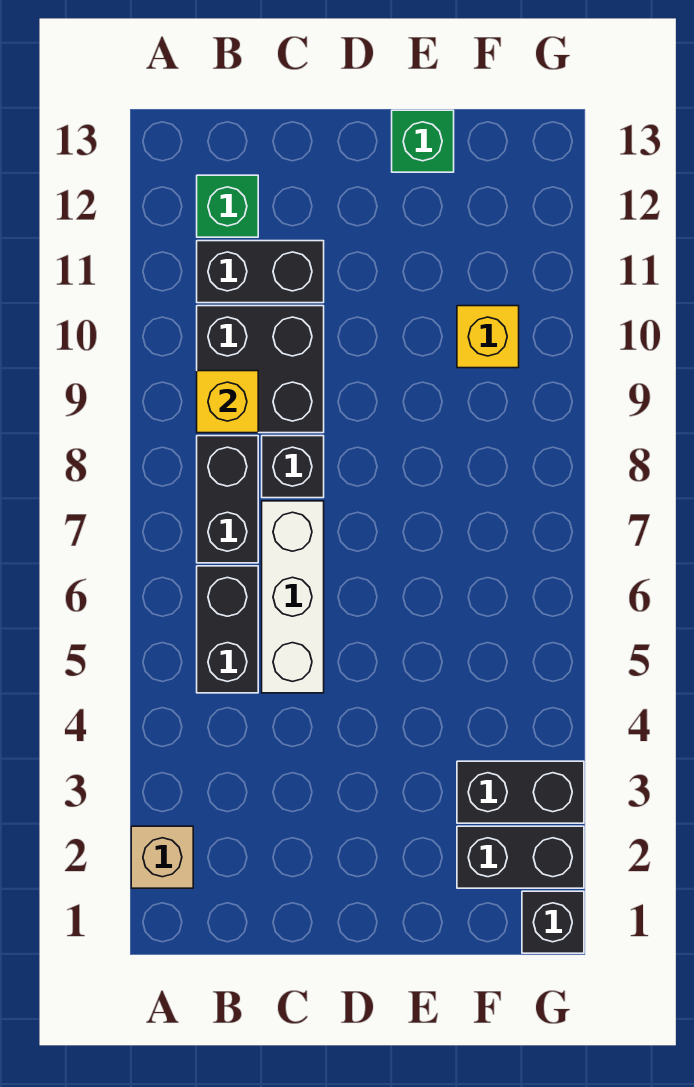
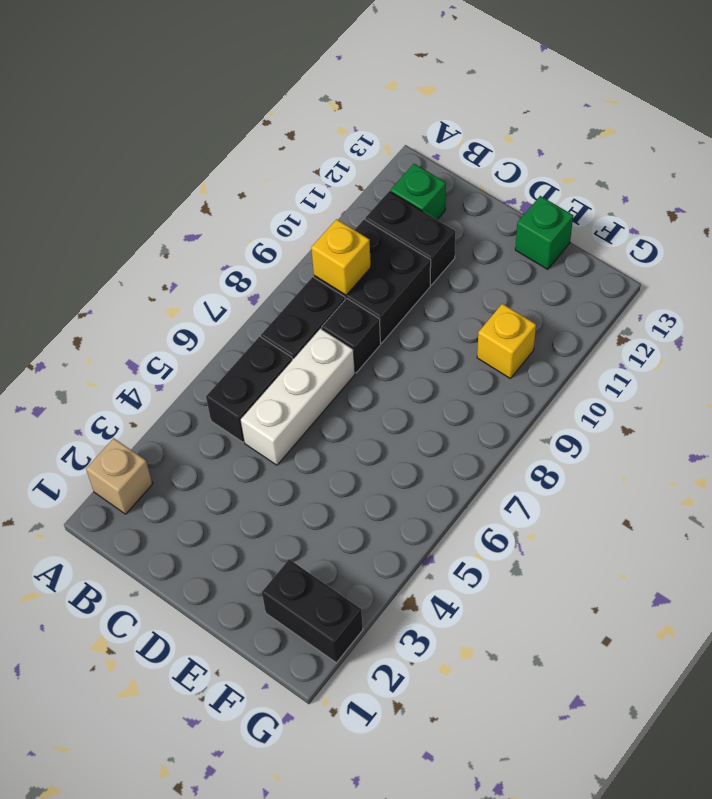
black brick F3:G3 level 1 -> none
black brick G1 level 1 -> none

